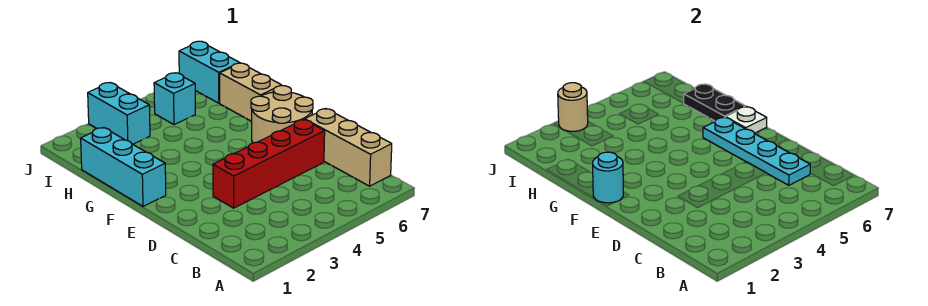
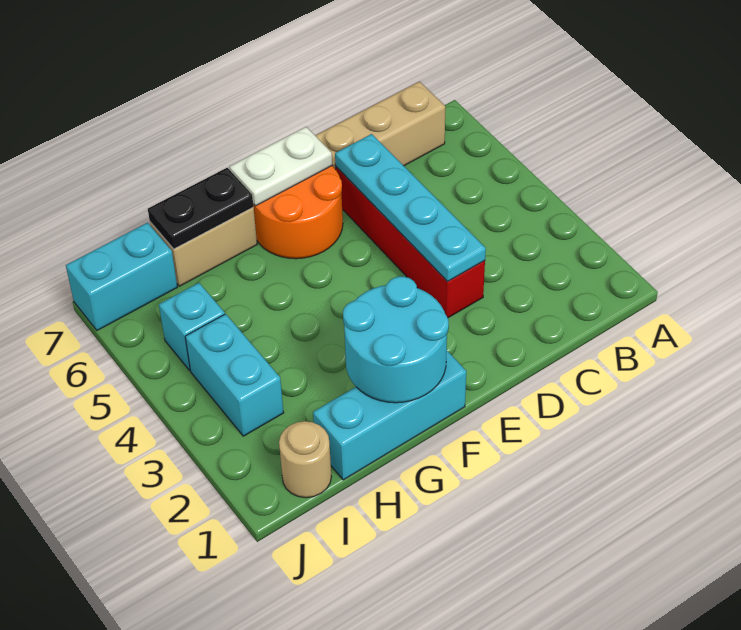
cyan plate C6:F6 level 2 -> cyan plate D3:D6 level 2
tan round brick E6:F7 level 1 -> orange round brick E6:F7 level 1
cyan round brick F1 level 2 -> cyan round brick F1:G2 level 2
white plate F7 level 2 -> white plate E7:F7 level 2
cyan brick I3:J3 level 1 -> cyan brick I3:I4 level 1
tan round brick J3 level 2 -> tan round brick I1 level 1

